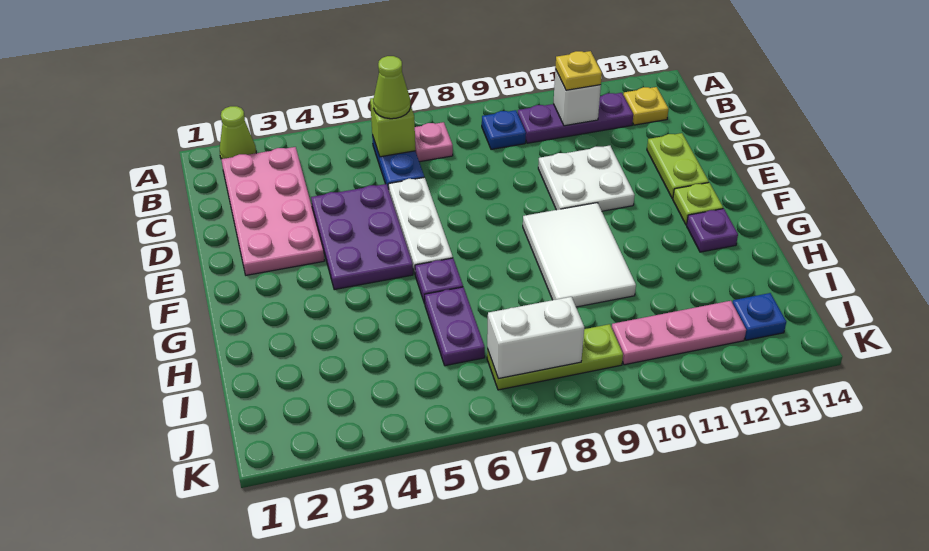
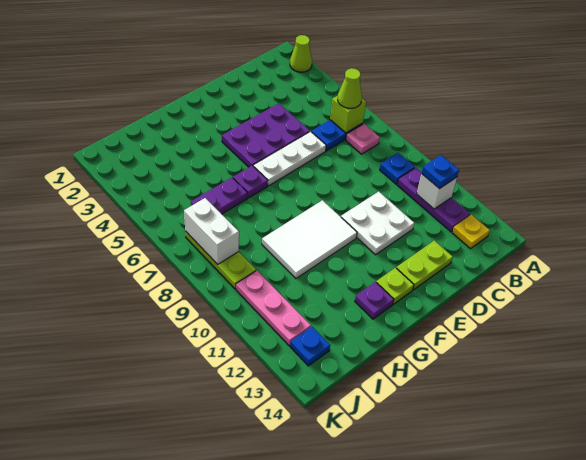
pink plate B2:E3 level 1 -> none
yellow plate B11 level 3 -> blue plate B11 level 3

